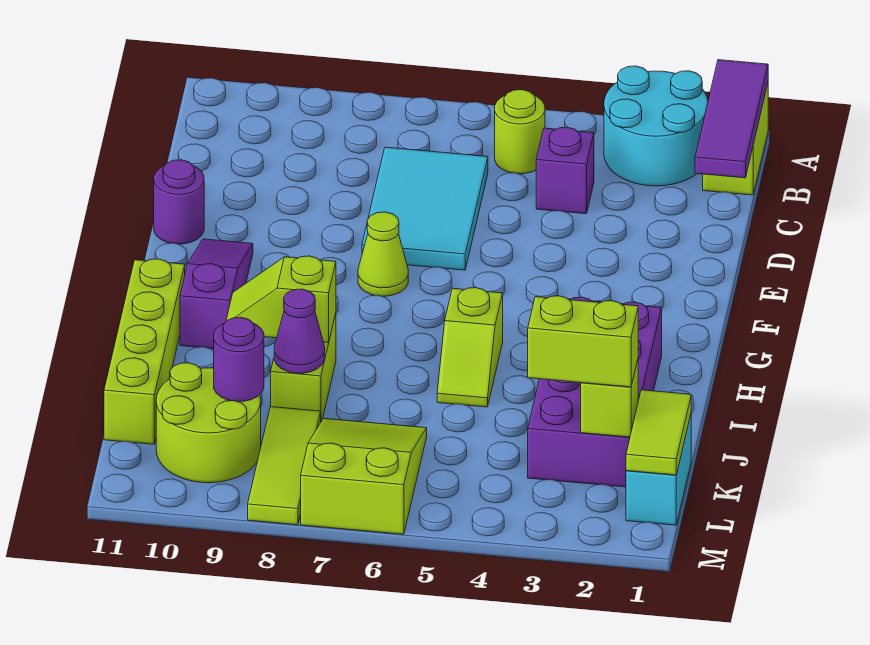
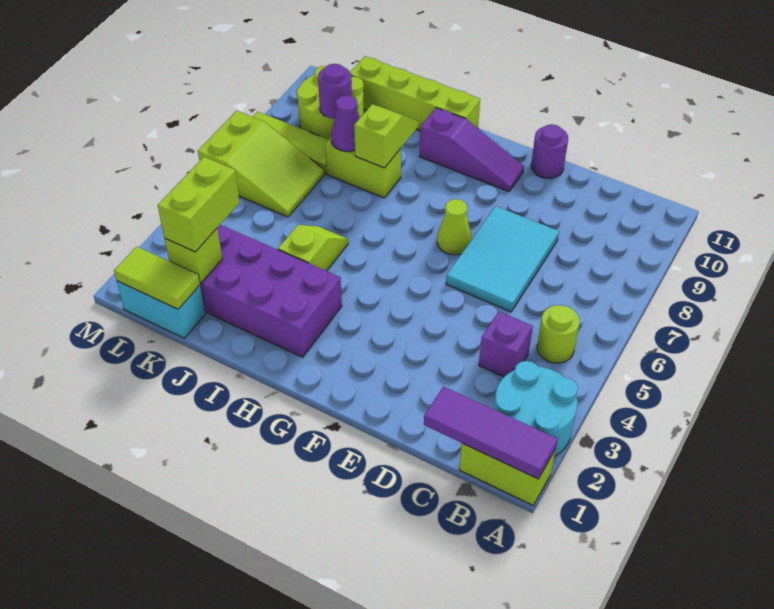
cyan tile C6:E7 level 1 -> cyan tile D6:E8 level 1
lime slope H5:I5 level 1 top H -> lime slope I4:I5 level 1 top 4

